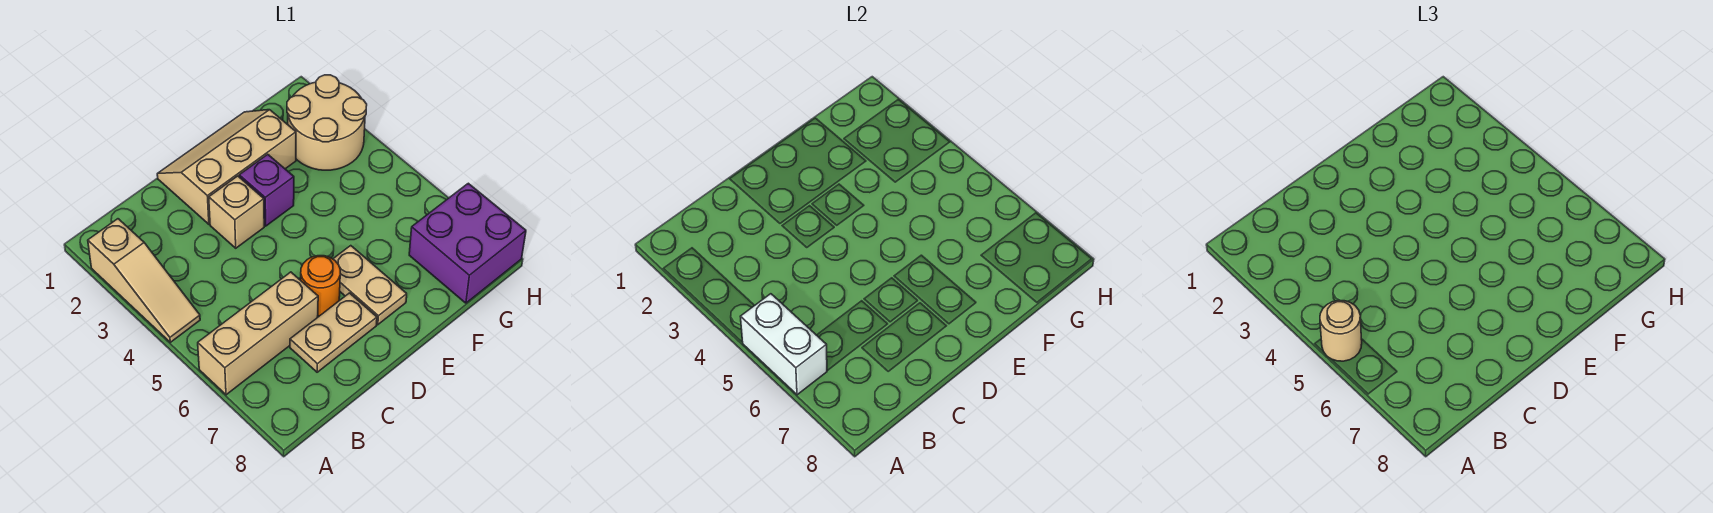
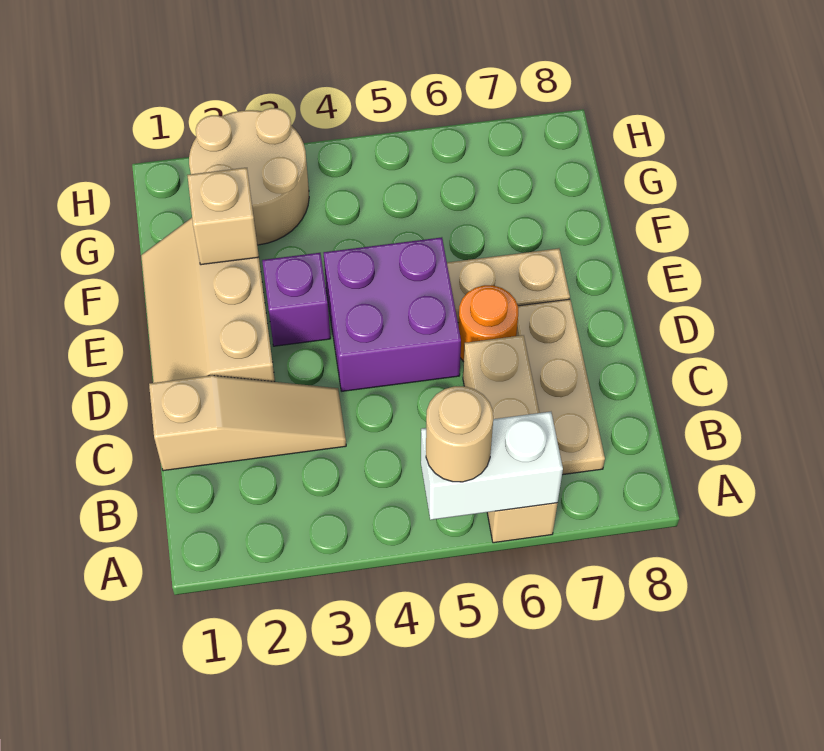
tan slope A2:A4 level 1 top 2 -> tan slope C1:C3 level 1 top 1
tan plate C7:D7 level 1 -> tan plate B7:D7 level 1
tan brick D3 level 1 -> tan brick F2 level 2
purple brick G7:H8 level 1 -> purple brick D4:E5 level 1

